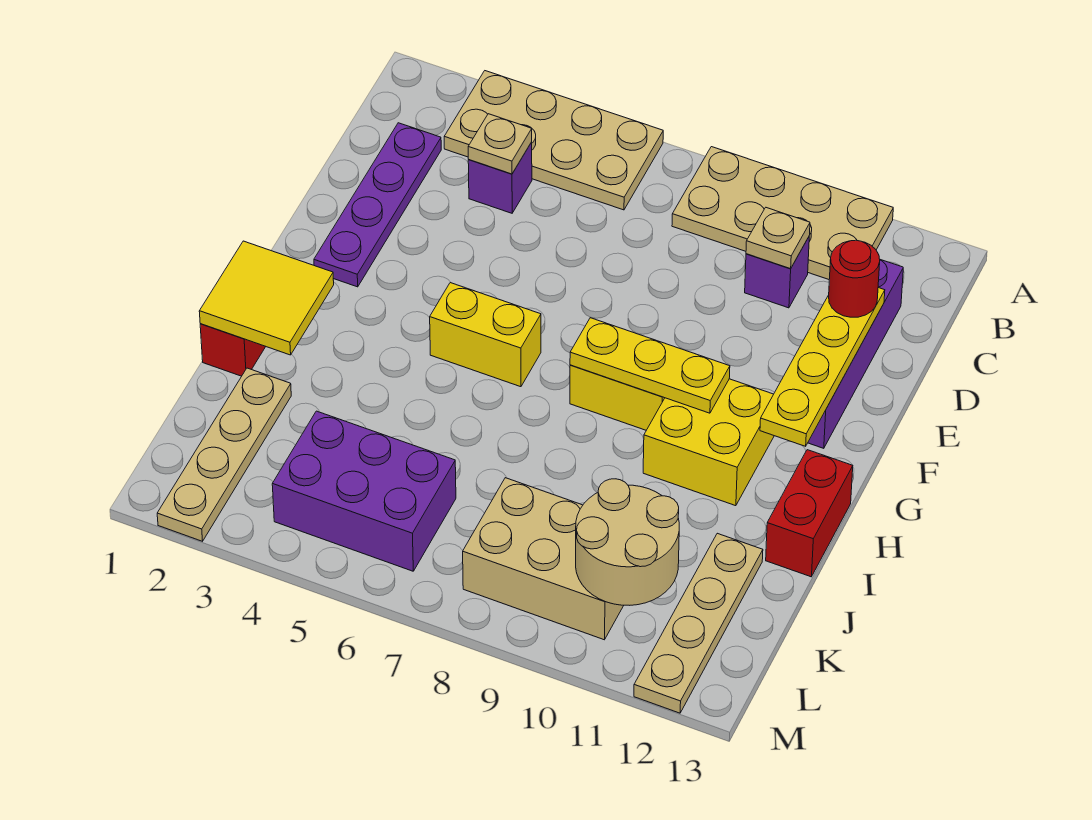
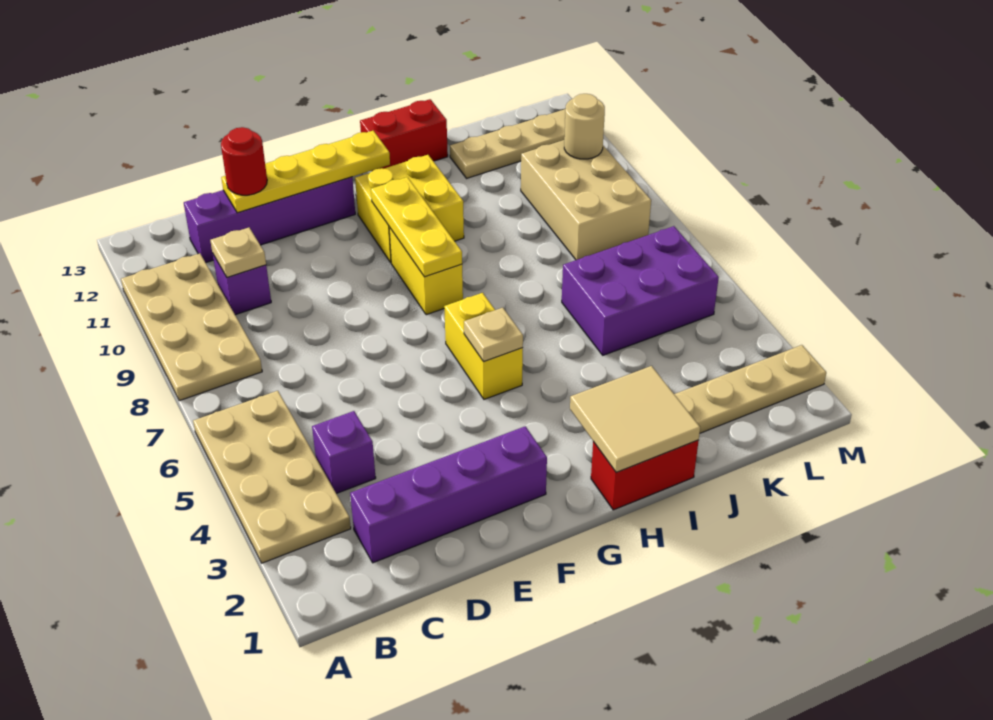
purple plate C2:F2 level 1 -> purple brick C2:F2 level 1
tan plate C4 level 2 -> tan plate G5 level 2
yellow tile H1:I2 level 2 -> tan tile H1:I2 level 2
purple brick K4:L6 level 1 -> purple brick J5:L6 level 1
tan round brick K10:L11 level 2 -> tan round brick L10 level 2

